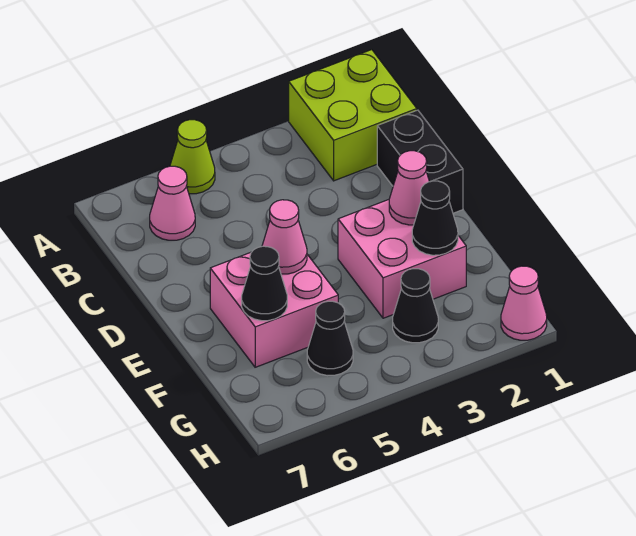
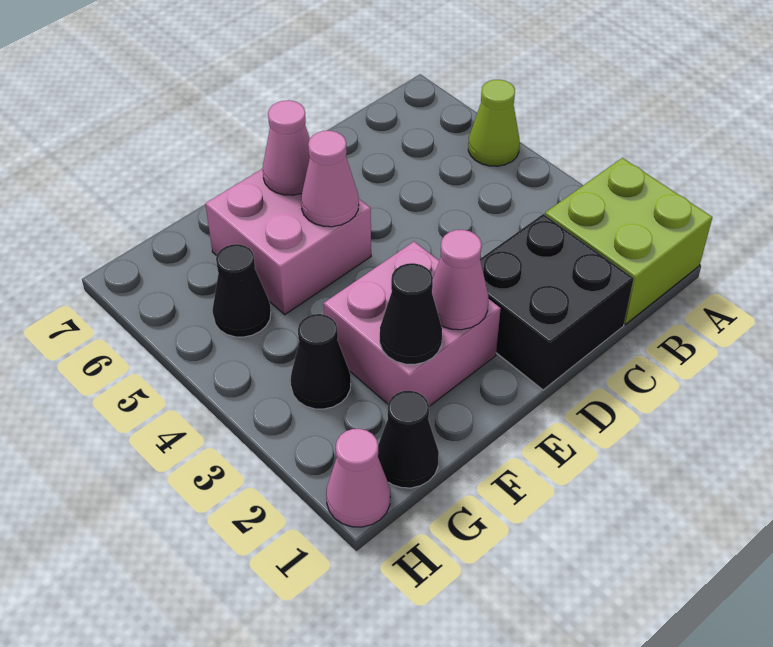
pink cone B6 level 1 -> pink cone E6 level 2
black brick C1:D1 level 1 -> black brick C1:D2 level 1
black cone F6 level 2 -> black cone G1 level 1

